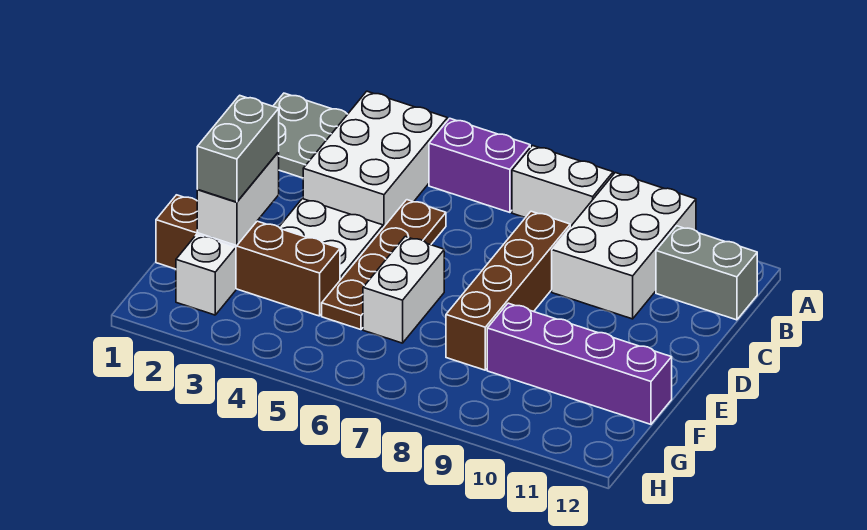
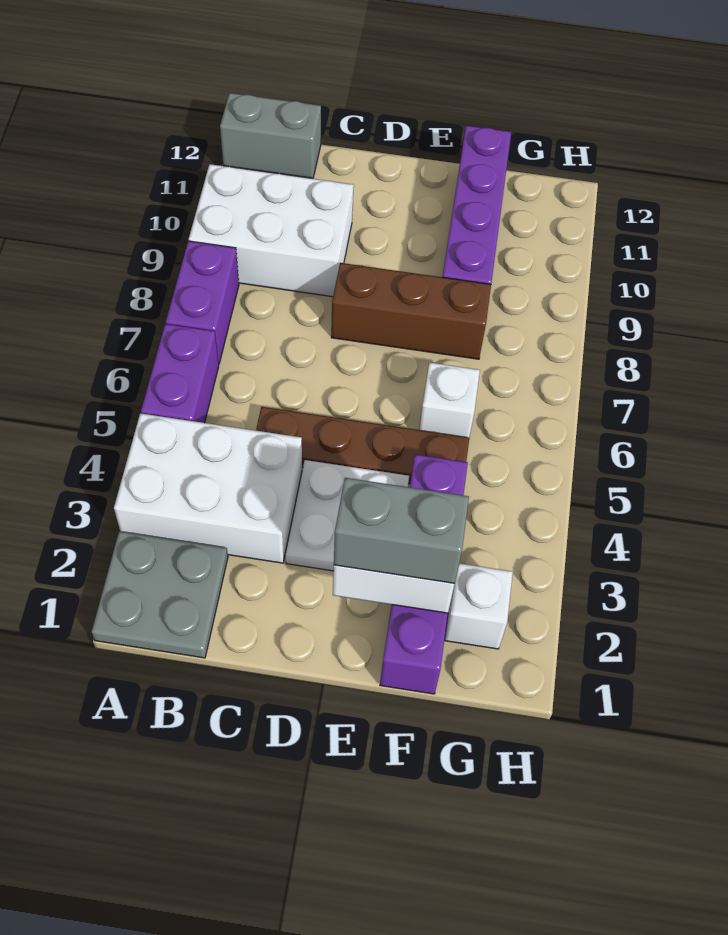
white brick A7:A8 level 1 -> purple brick A7:A8 level 1
grey brick B11:B12 level 1 -> grey brick A12:B12 level 1
brown brick C8:F8 level 1 -> brown brick D8:F8 level 1
white brick E6:F6 level 1 -> white brick F6 level 1
brown brick F1:F4 level 1 -> purple brick F1:F4 level 1

